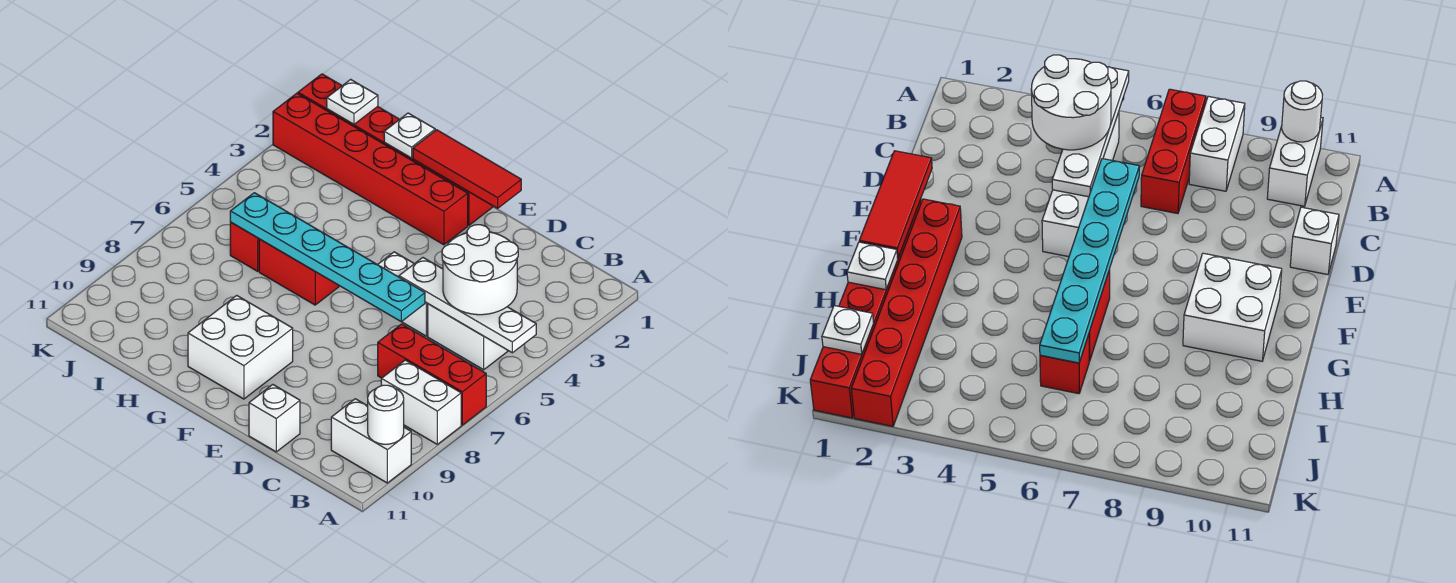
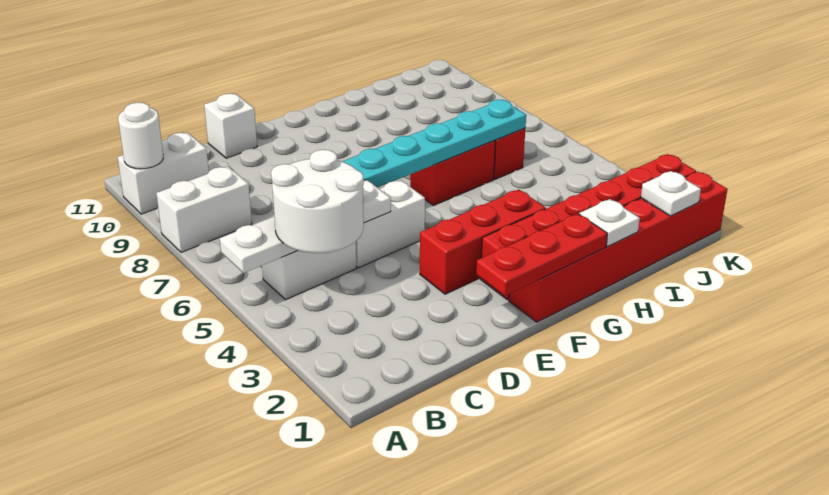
red brick A7:C7 level 1 -> red brick E3:G3 level 1
red tile E1:G1 level 2 -> red plate E1:G1 level 2
white brick F9:G10 level 1 -> none

